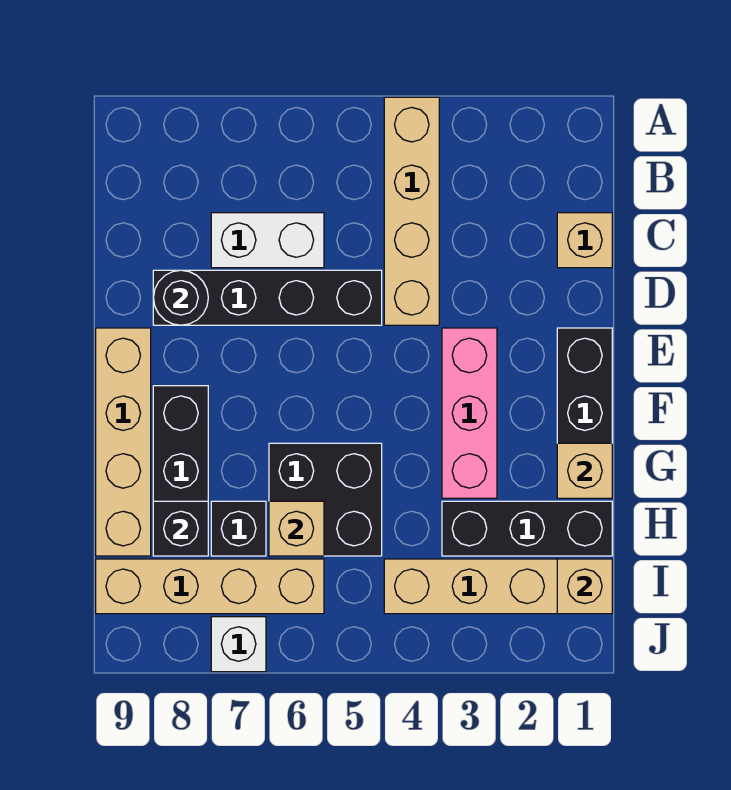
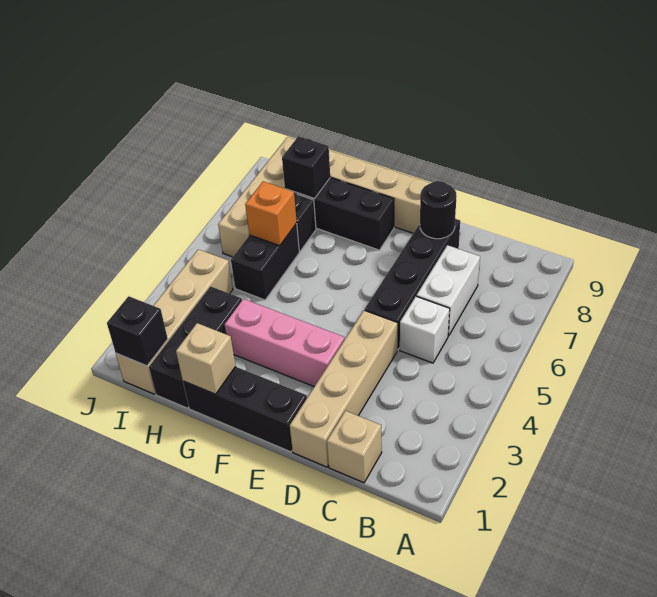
tan brick A4:D4 level 1 -> tan brick D1:D4 level 1
black brick G5:H6 level 1 -> black brick H5:H6 level 1
tan brick H6 level 2 -> orange brick H6 level 2
tan brick I1 level 2 -> black brick I1 level 2
white brick J7 level 1 -> white brick C5 level 1

